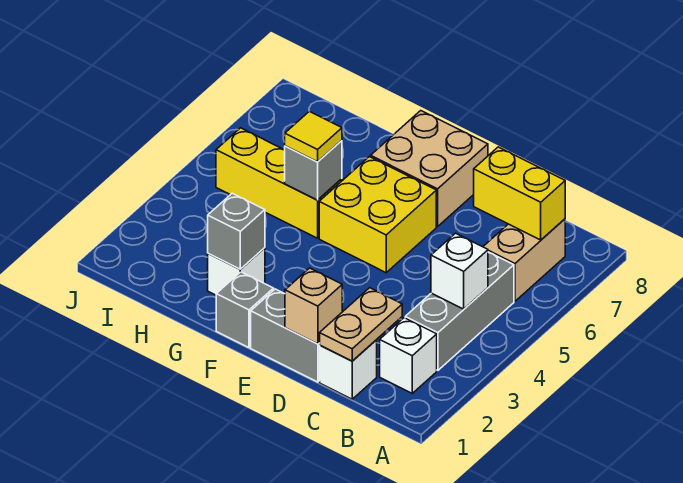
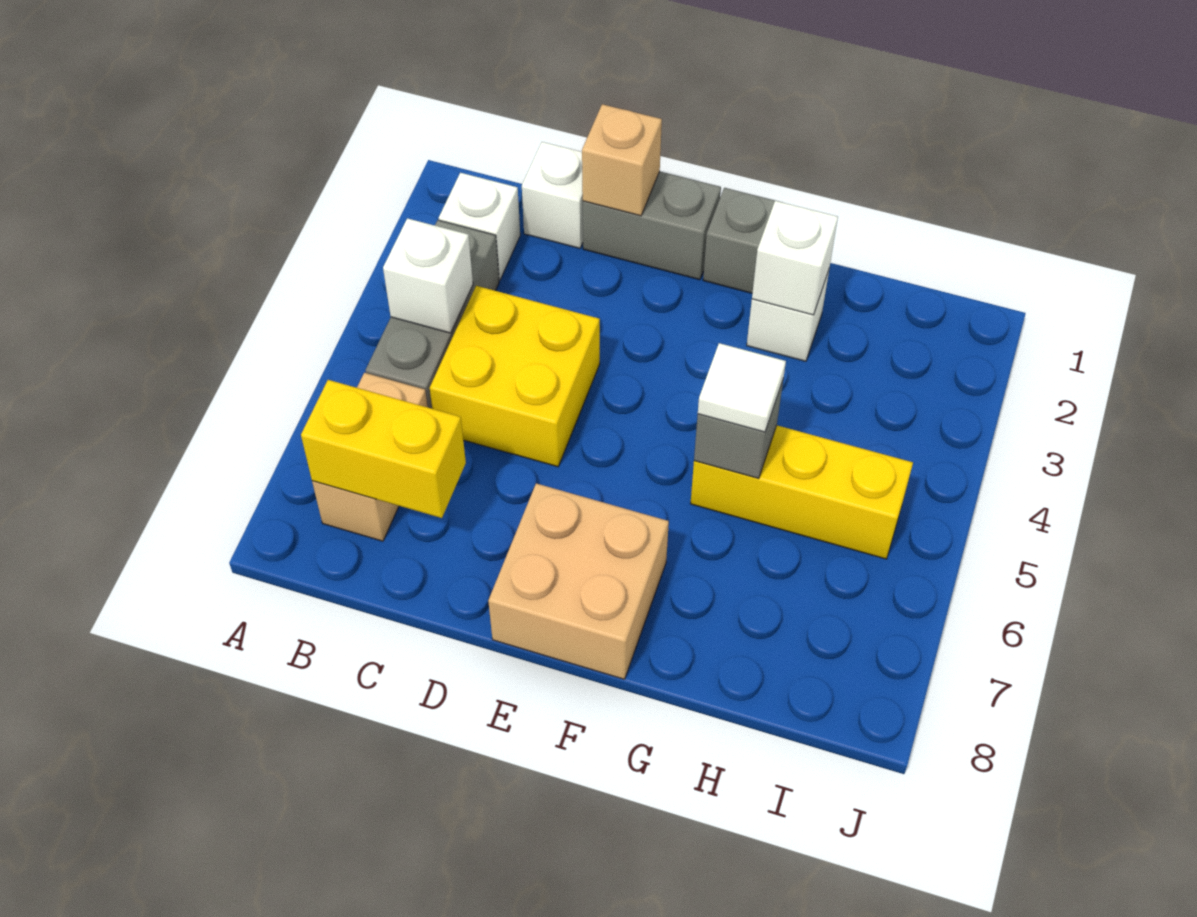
tan plate C1:C2 level 2 -> none
yellow brick E5:F6 level 1 -> yellow brick C4:D5 level 1
grey brick G2 level 2 -> white brick G2 level 2
yellow tile G5 level 3 -> white tile G5 level 3

